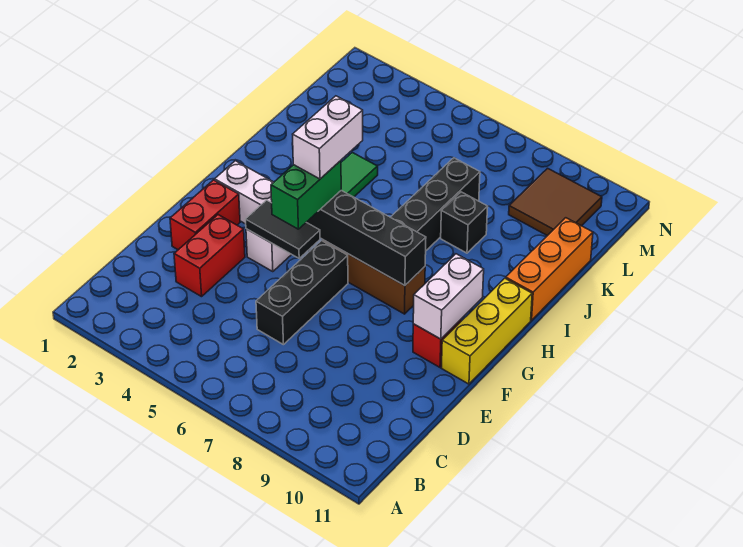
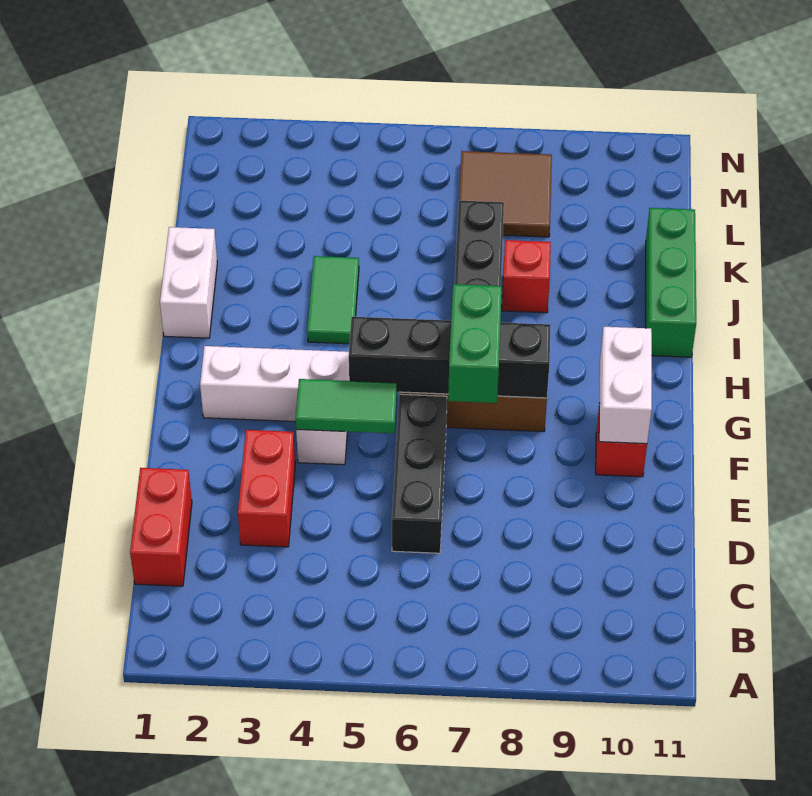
red brick E2:F2 level 1 -> red brick C1:D1 level 1
black tile F4:F5 level 2 -> green tile F4:F5 level 2
green brick F5:G5 level 3 -> green brick F7:G7 level 3
yellow brick F11:H11 level 1 -> none
white brick G5:H5 level 4 -> white brick I1:J1 level 1
orange brick I11:K11 level 1 -> green brick I11:K11 level 1
black brick J8 level 1 -> red brick J8 level 1
brown tile L9:M10 level 1 -> brown tile L7:M8 level 1

